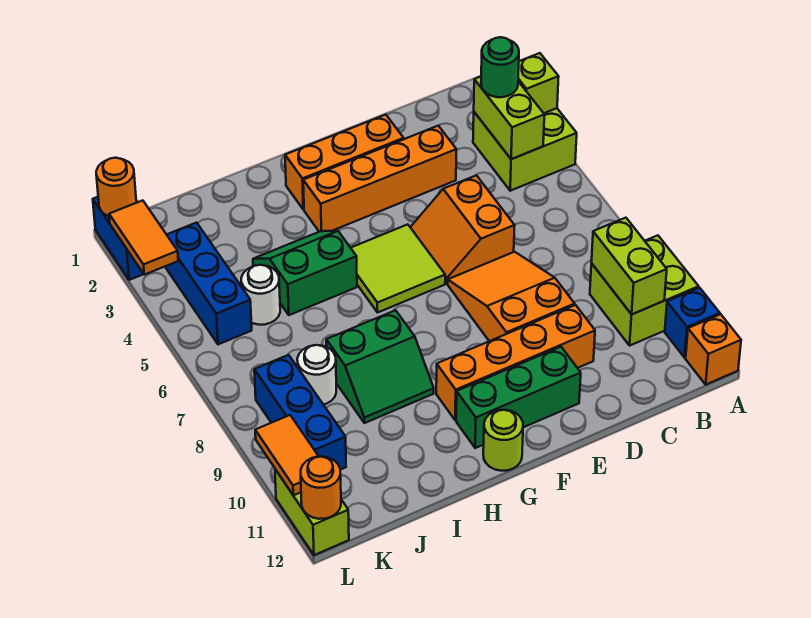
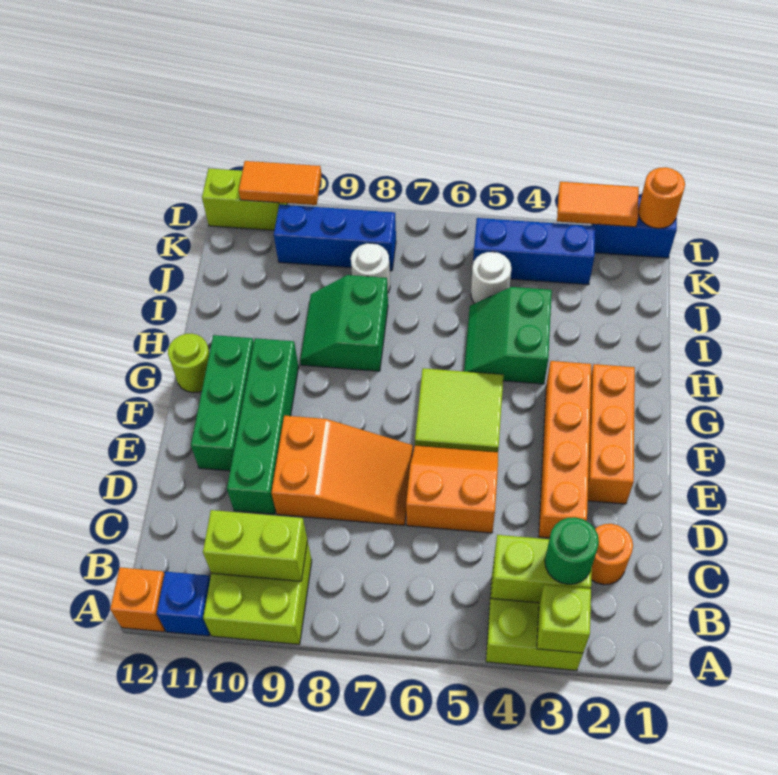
orange brick D10:G10 level 1 -> green brick D10:G10 level 1
green slope H4:I5 level 1 top 5 -> green slope H4:I5 level 1 top 4
orange round brick L12 level 2 -> orange round brick C2 level 1

